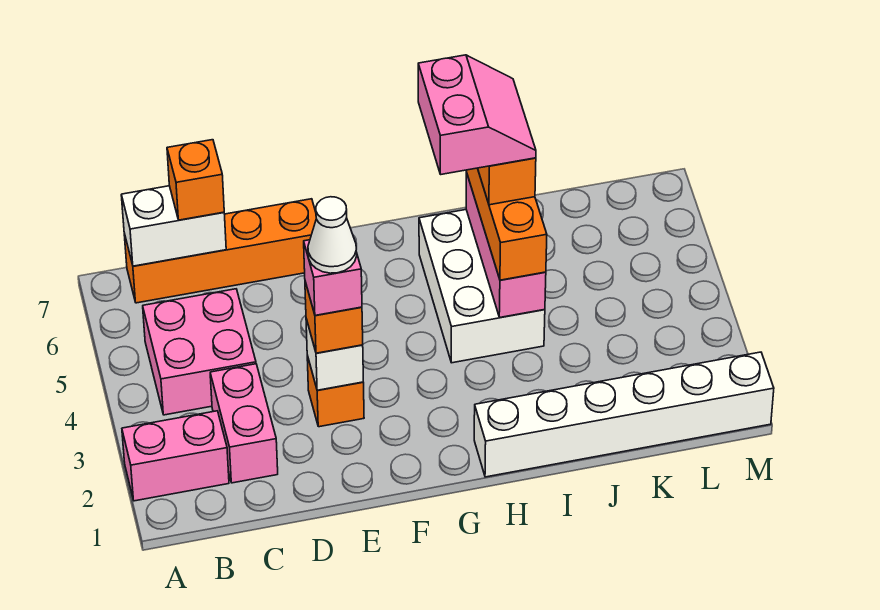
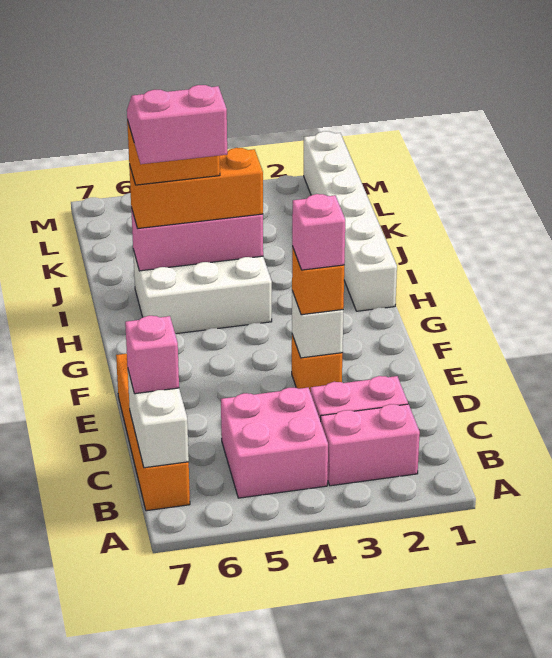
pink brick A2:B2 level 1 -> pink brick B2:B3 level 1
orange brick C7 level 3 -> pink brick C7 level 3
white cone E3 level 5 -> none

